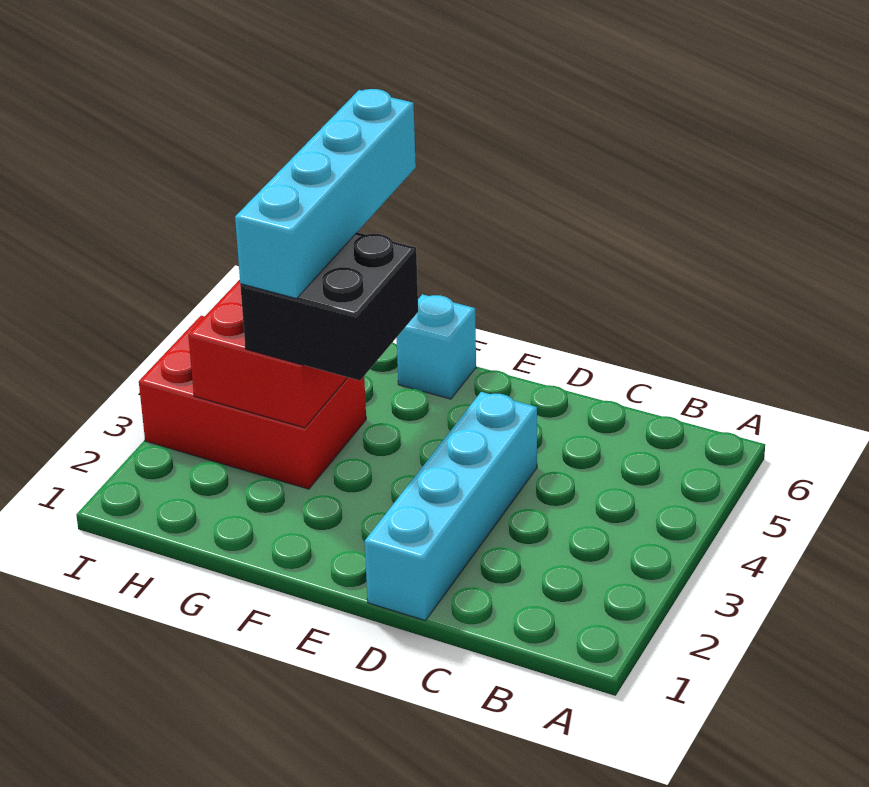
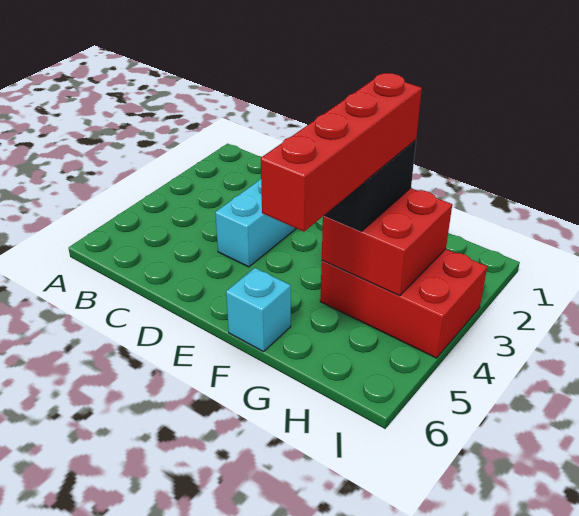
cyan brick G3:G6 level 4 -> red brick G3:G6 level 4

